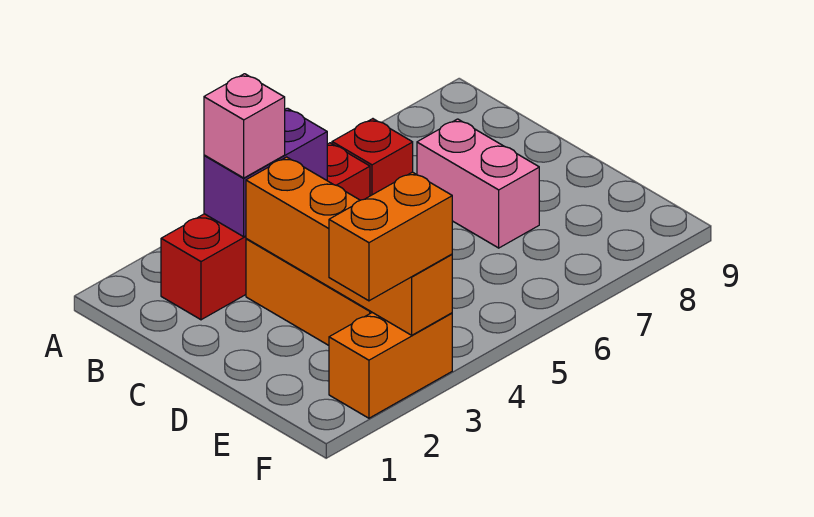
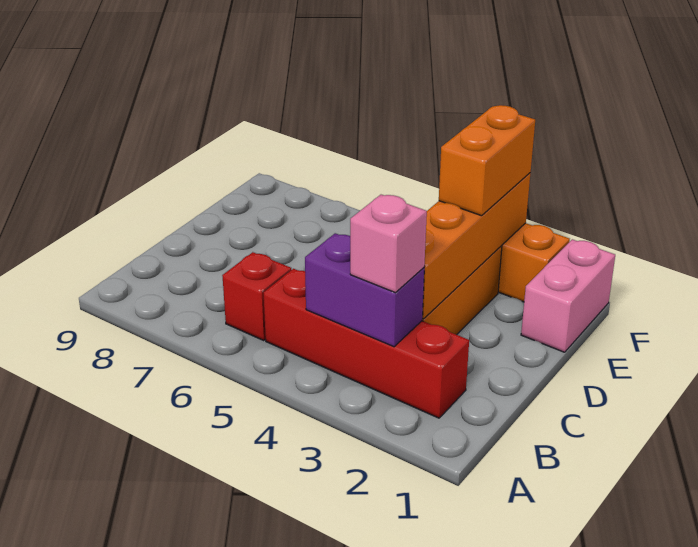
pink brick C7:D7 level 1 -> pink brick E1:F1 level 1
orange brick F2:F3 level 3 -> orange brick E3:F3 level 3

